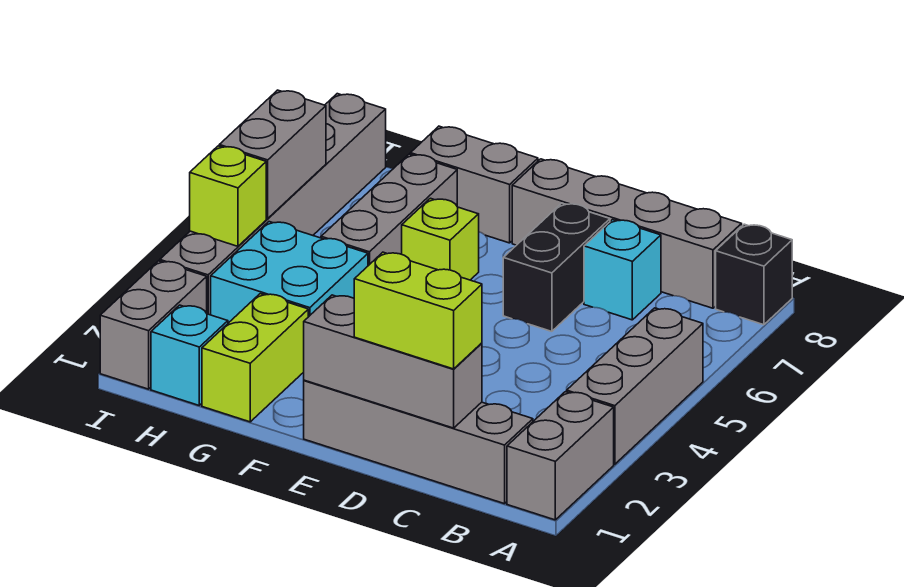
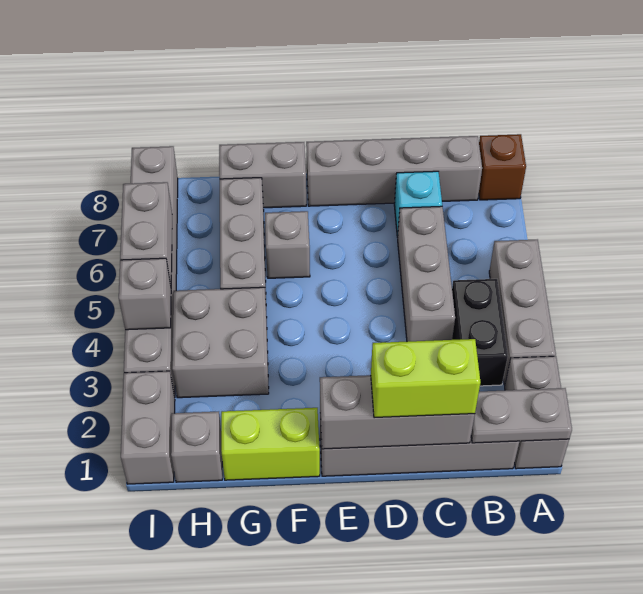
none -> grey plate A1:B1 level 2
black brick A8 level 1 -> brown brick A8 level 1
none -> grey brick C4:C6 level 1
black brick D6:D7 level 1 -> black brick B3:B4 level 1
lime brick F6 level 1 -> grey brick F6 level 1
lime brick G1:G2 level 1 -> lime brick F1:G1 level 1
cyan brick G3:H4 level 1 -> grey brick G3:H4 level 1
cyan brick H1 level 1 -> grey brick H1 level 1
lime brick I4 level 2 -> grey brick I4 level 2

